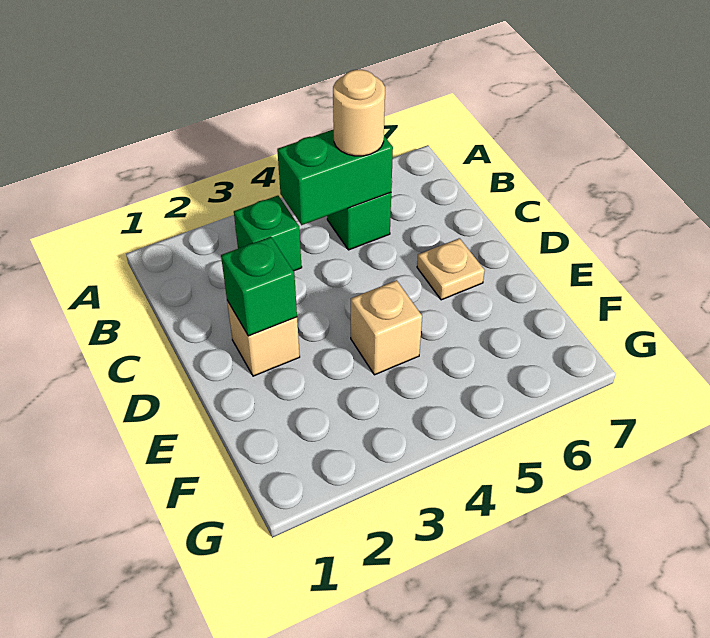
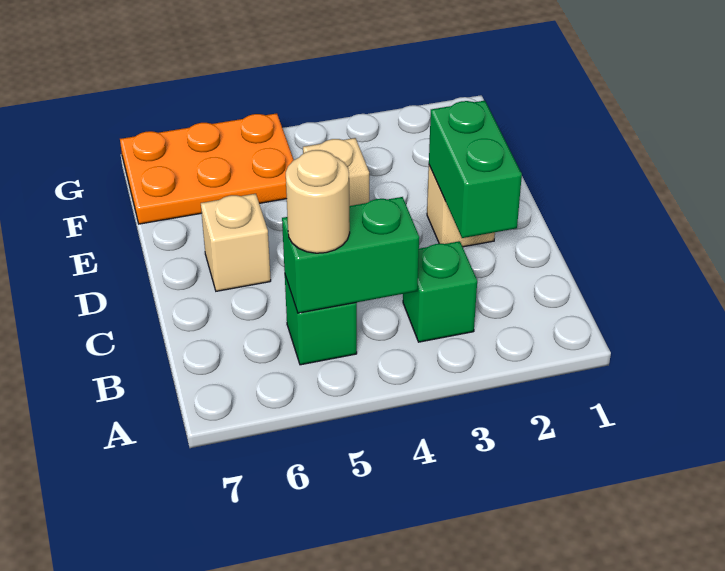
green brick D2 level 2 -> green brick C2:D2 level 2
tan plate D6 level 1 -> tan brick D6 level 1
none -> orange plate F5:G7 level 1

